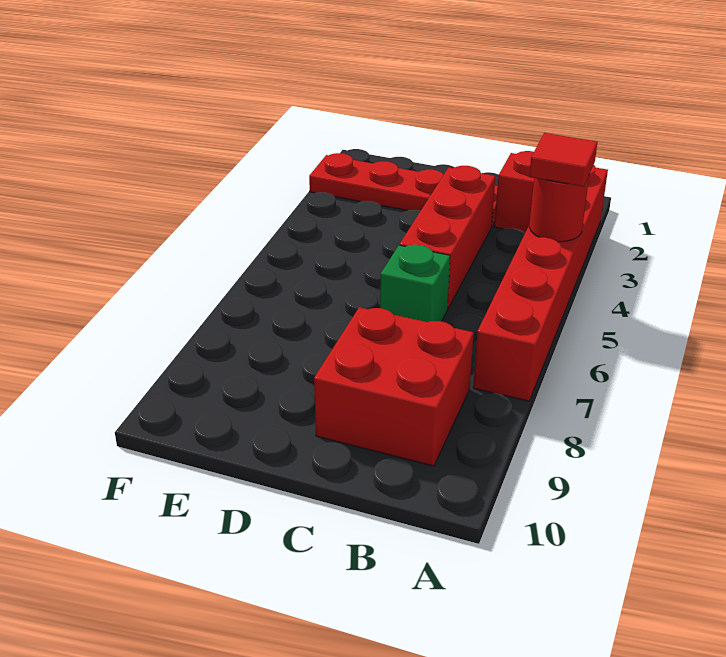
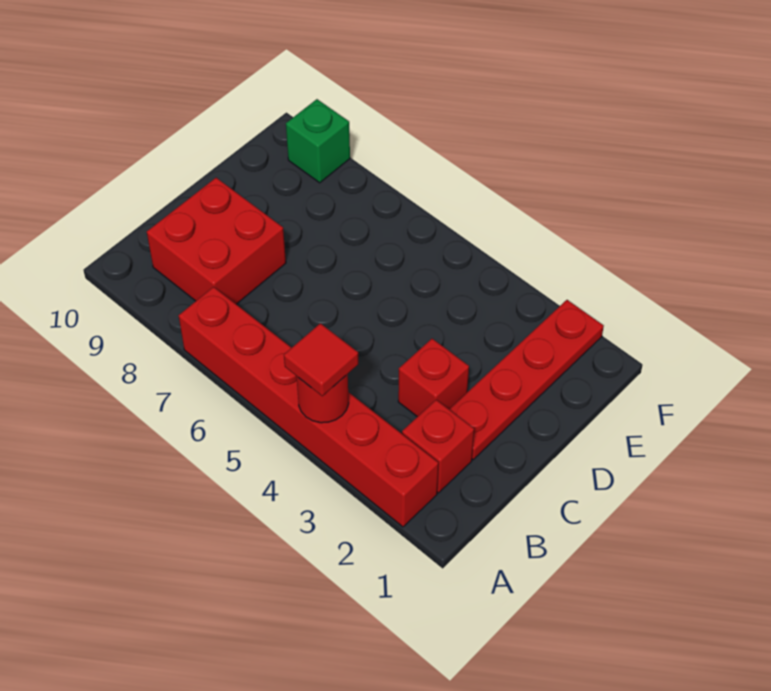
red brick C3:C5 level 1 -> red brick C3 level 1
green brick C6 level 1 -> green brick F9 level 1

